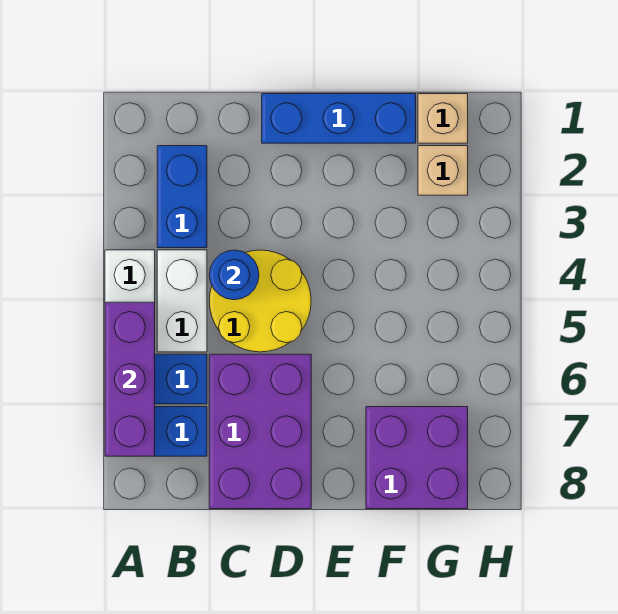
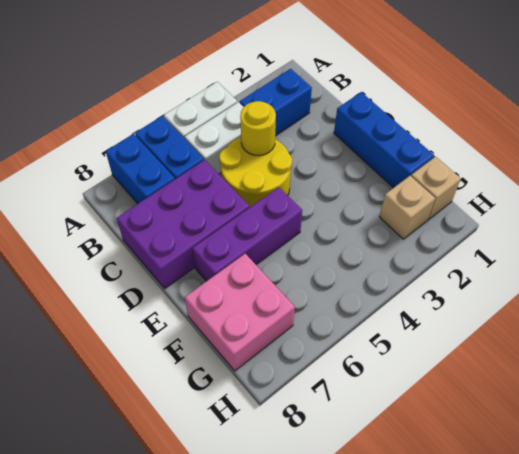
purple brick A5:A7 level 2 -> purple brick E5:E7 level 1
blue round brick C4 level 2 -> yellow round brick C4 level 2
purple brick F7:G8 level 1 -> pink brick F7:G8 level 1

